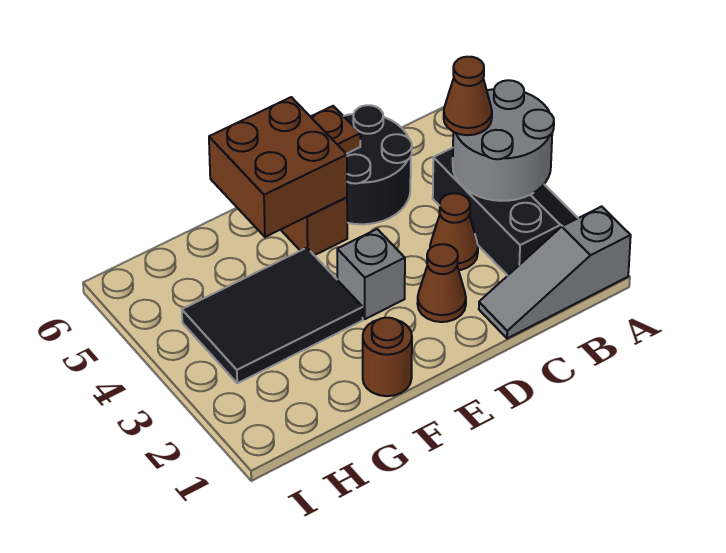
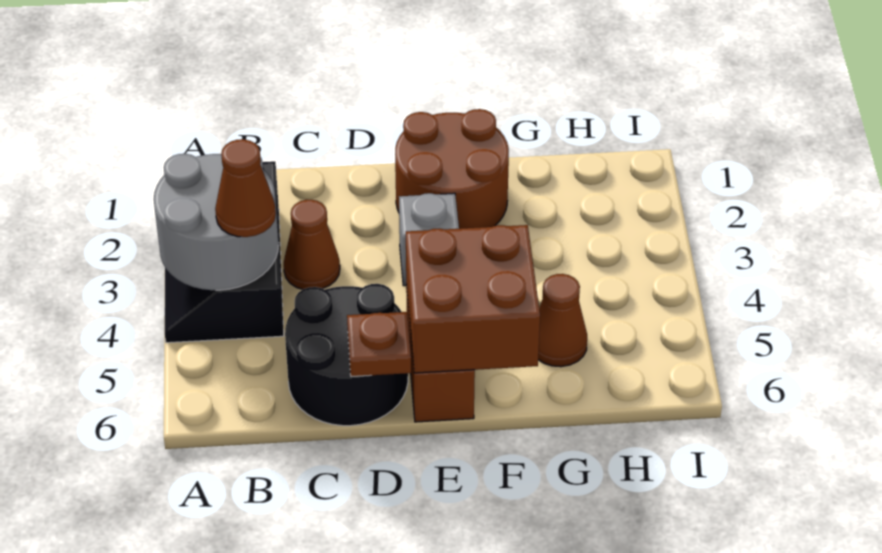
grey slope A1:C1 level 1 top A -> none
brown cone D2 level 1 -> brown cone G5 level 1
brown round brick F1 level 1 -> brown round brick E1:F2 level 1
black tile F3:H4 level 1 -> none

